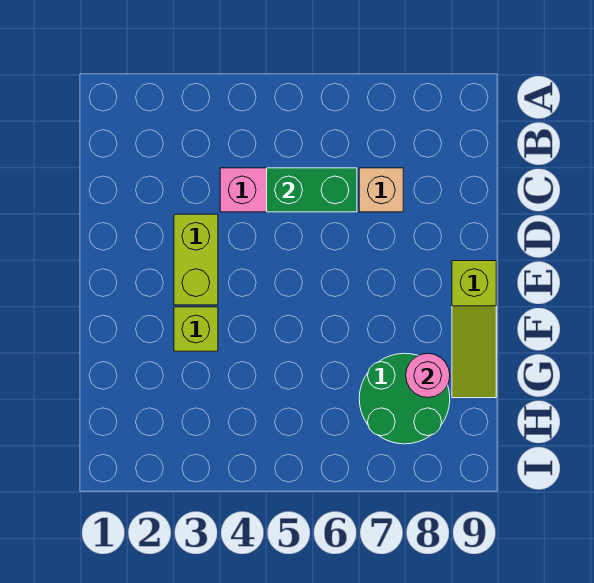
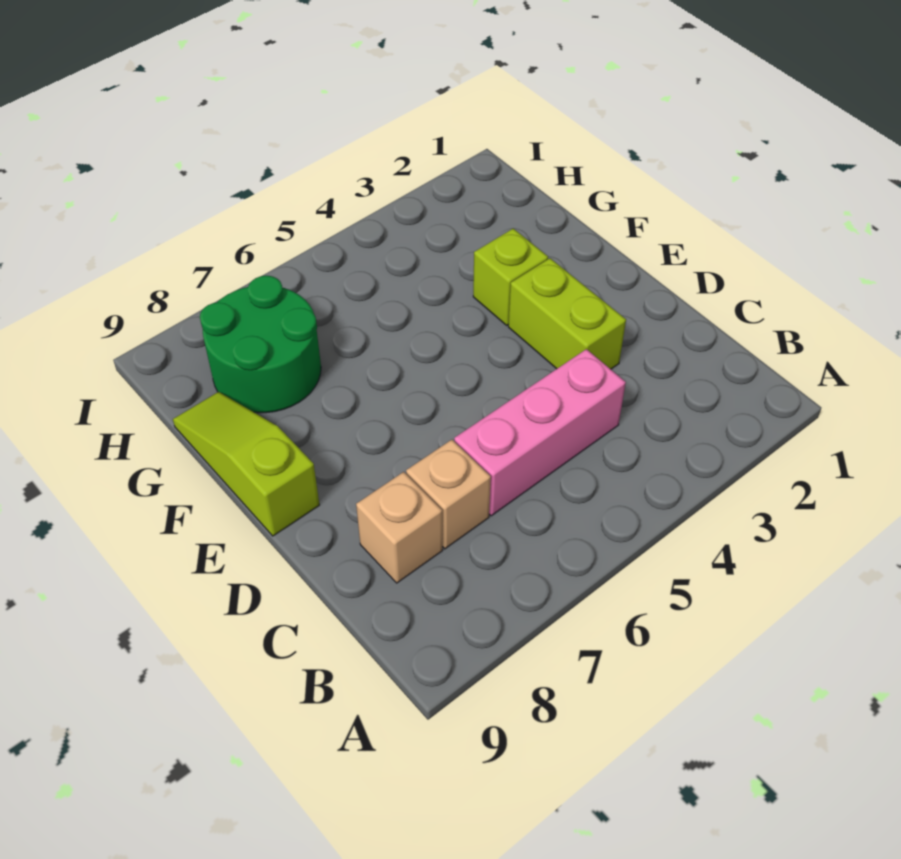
green brick C5:C6 level 2 -> none
none -> tan brick C8 level 1
pink round brick G8 level 2 -> none

